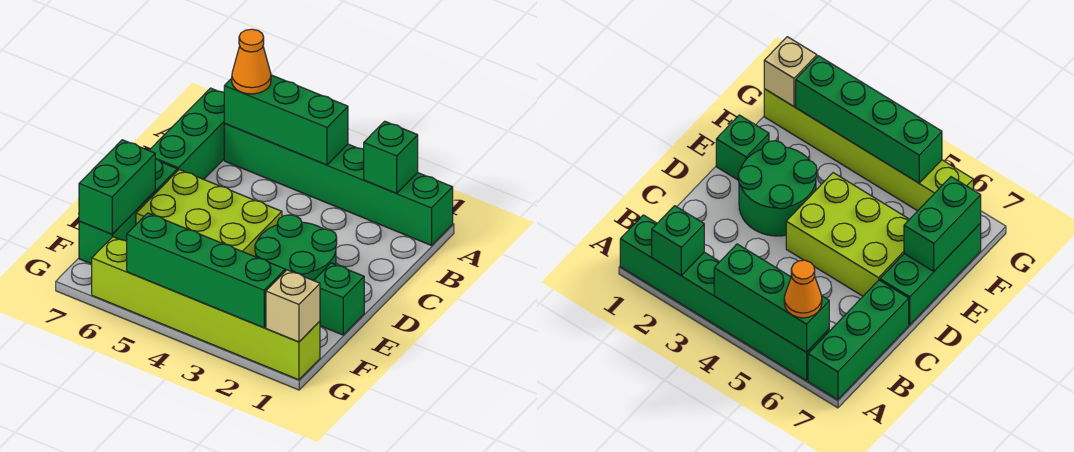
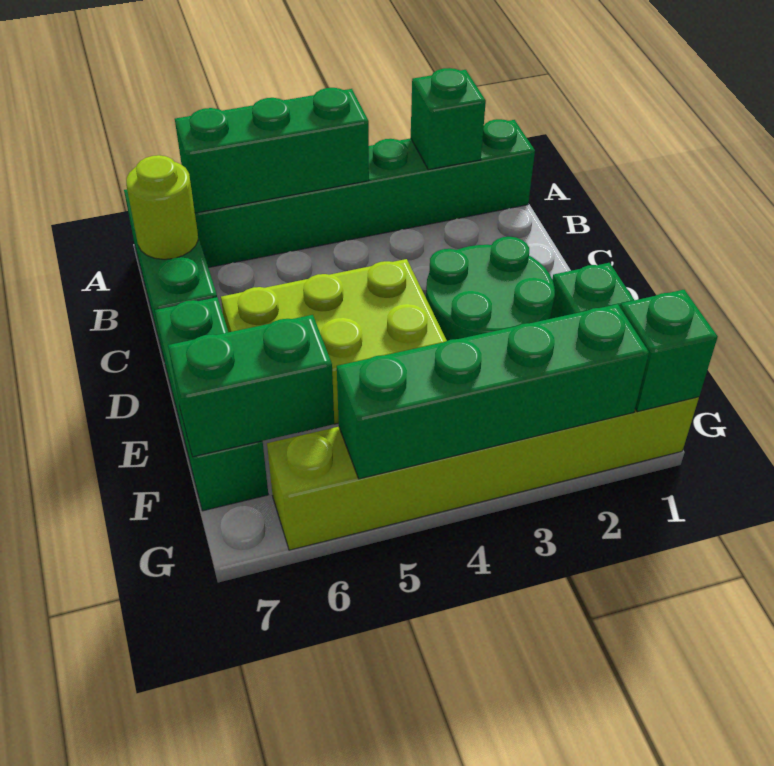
orange cone A6 level 3 -> none
none -> lime round brick B7 level 2
green brick E7:F7 level 2 -> green brick F6:F7 level 2
tan brick G1 level 2 -> green brick G1 level 2

